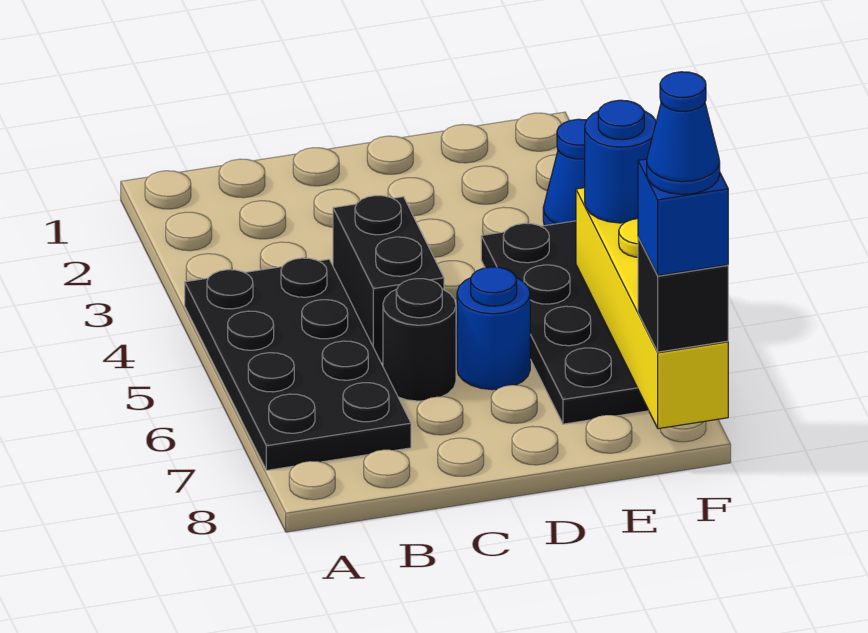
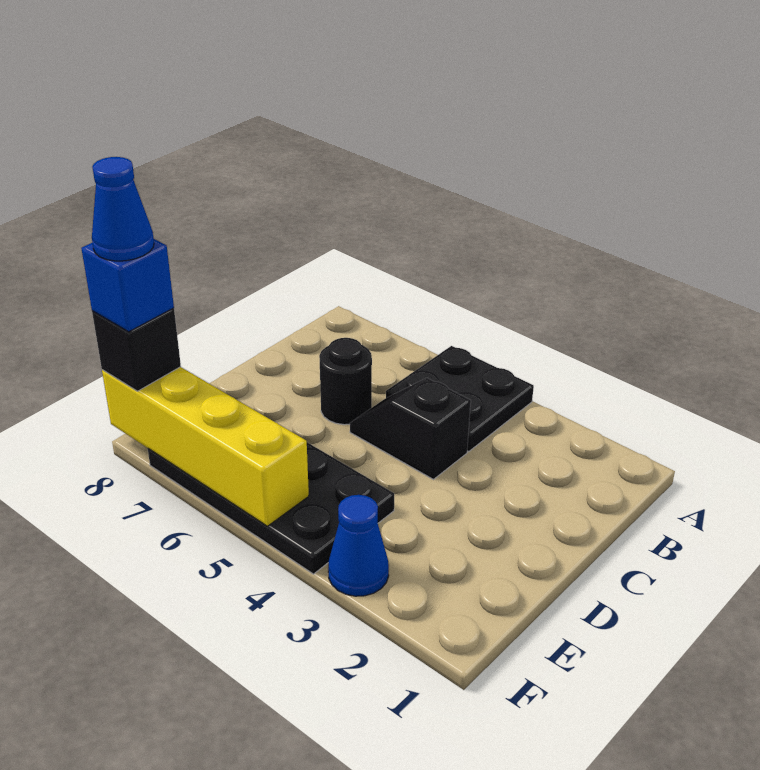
black plate A4:B7 level 1 -> black plate A4:B5 level 1
black brick C4:C5 level 1 -> black slope C4:C5 level 1 top 4
blue round brick D6 level 1 -> none
blue round brick F5 level 3 -> none

